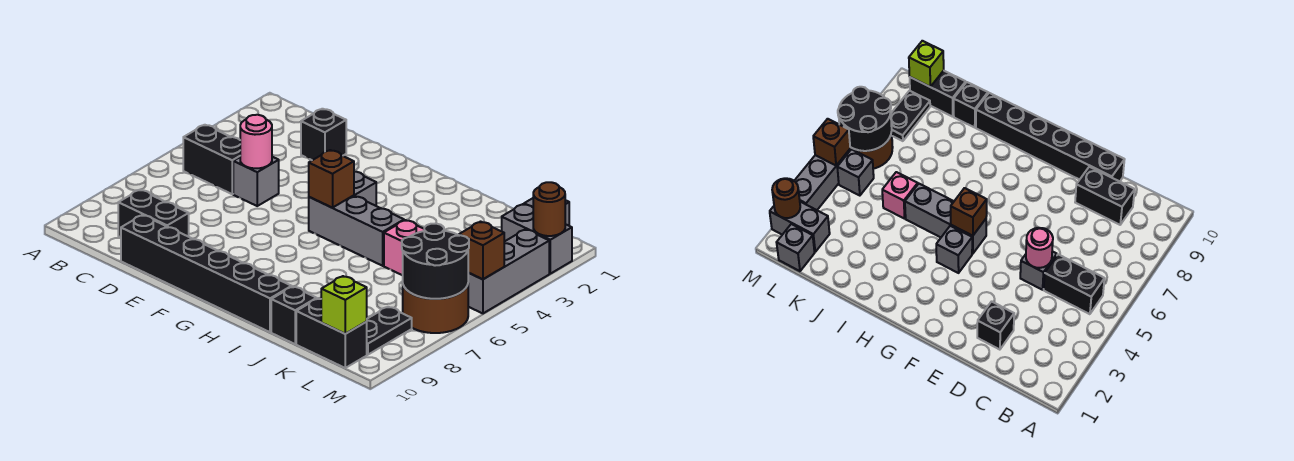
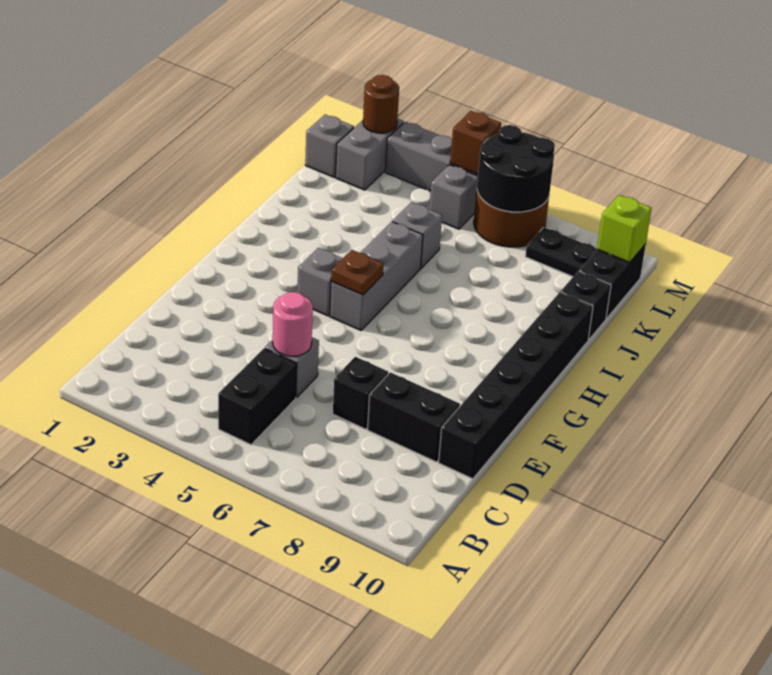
black brick C9:D9 level 1 -> black brick D8:D9 level 1
black brick D2 level 1 -> black brick D7 level 1
brown brick G5 level 2 -> brown plate G5 level 2
pink brick J5 level 1 -> grey brick J5 level 1

